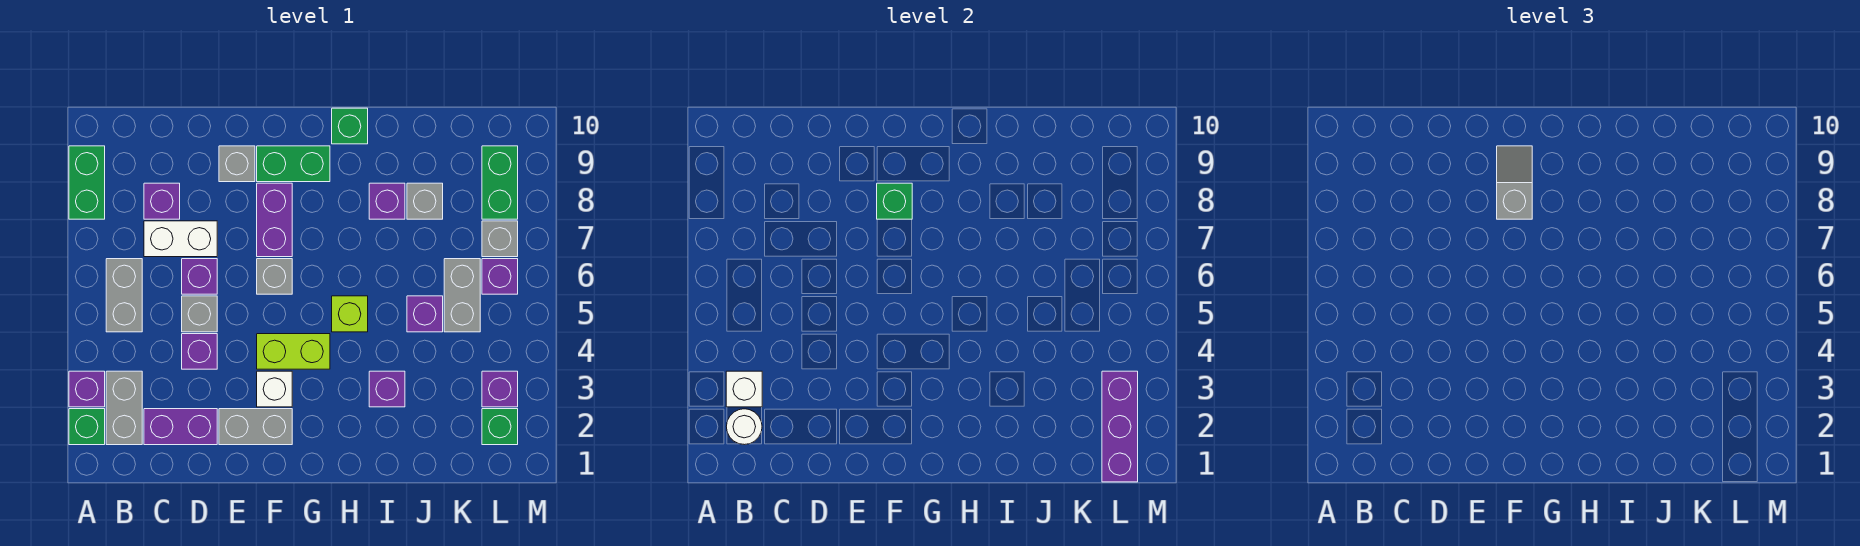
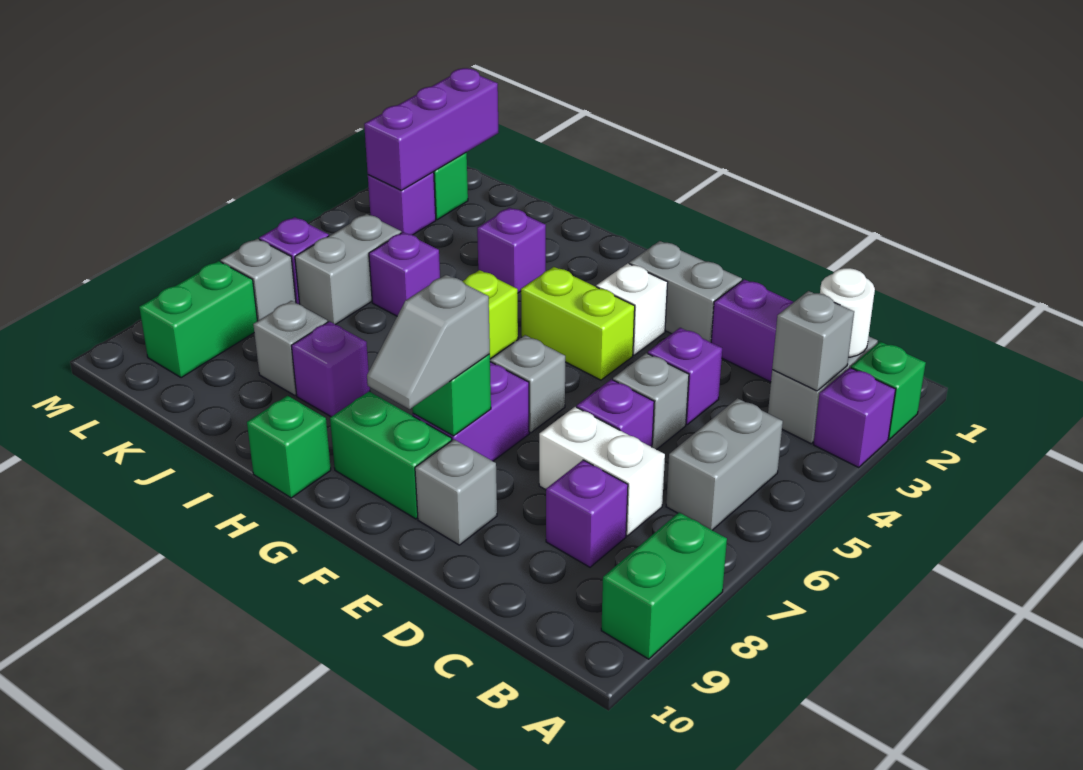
white brick B3 level 2 -> grey brick B3 level 2

